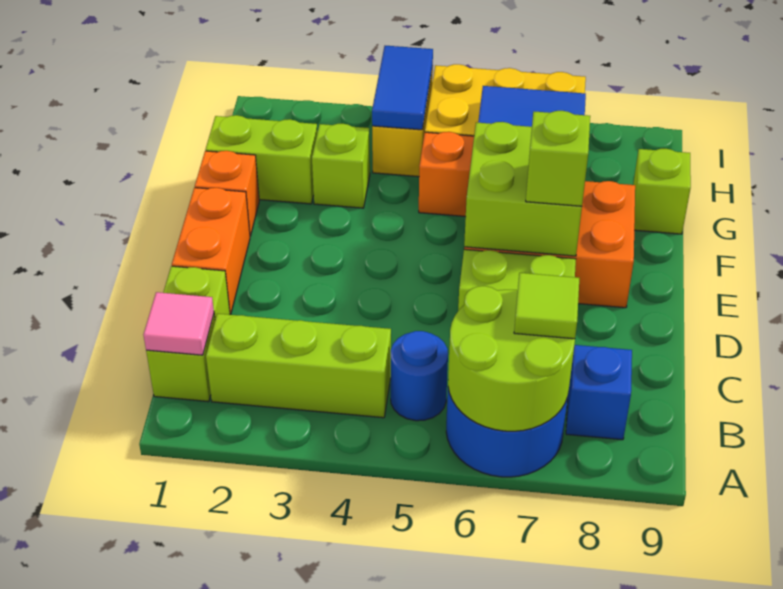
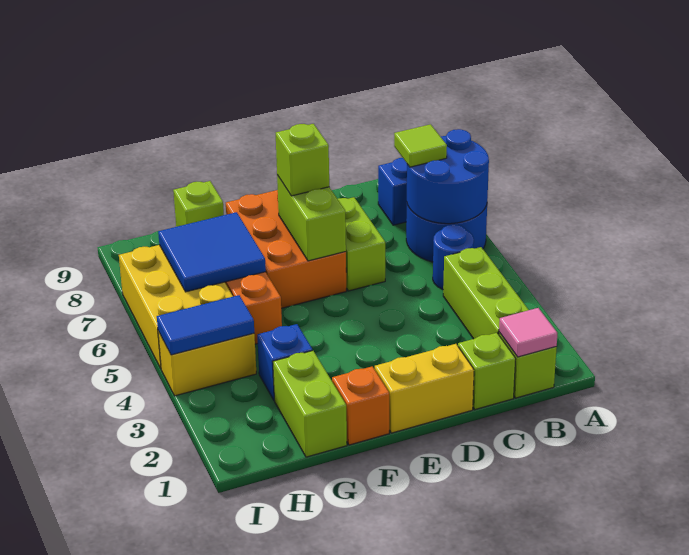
lime round brick A6:B7 level 2 -> blue round brick A6:B7 level 2
orange brick D1:E1 level 1 -> yellow brick D1:E1 level 1
lime brick E6:F7 level 2 -> lime brick E6:E7 level 2
lime brick G3 level 1 -> blue brick G3 level 1

